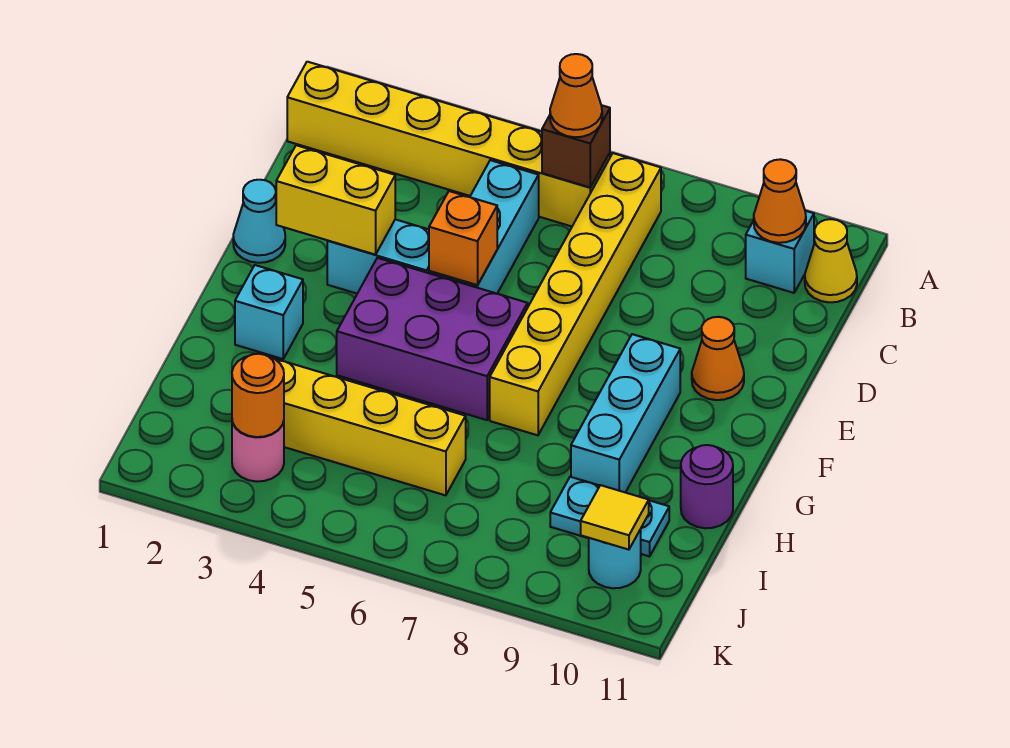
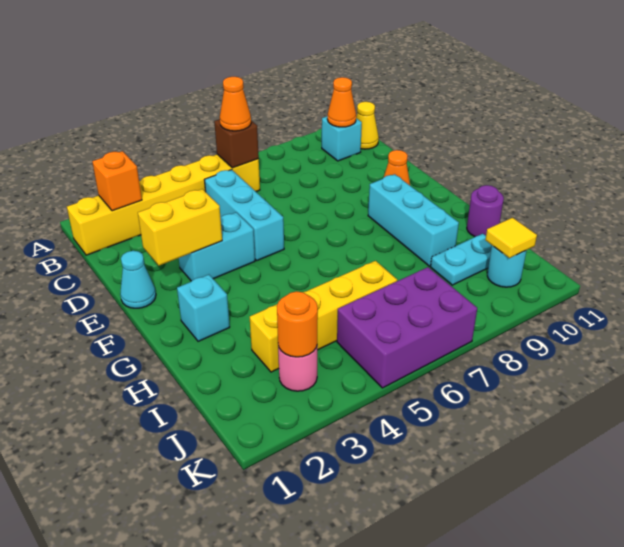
yellow brick B7:G7 level 1 -> none
orange brick E5 level 2 -> orange brick B2 level 2
purple brick F4:G6 level 1 -> purple brick J5:K7 level 1

